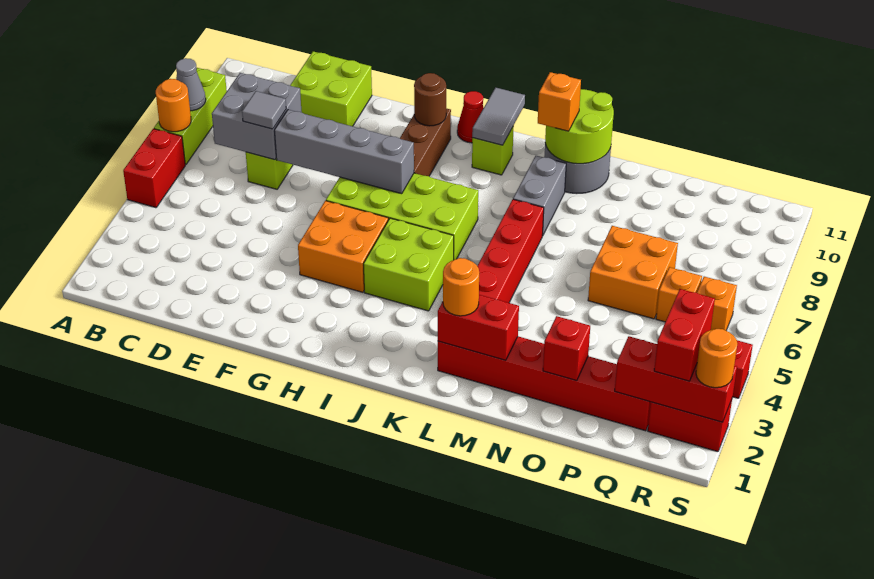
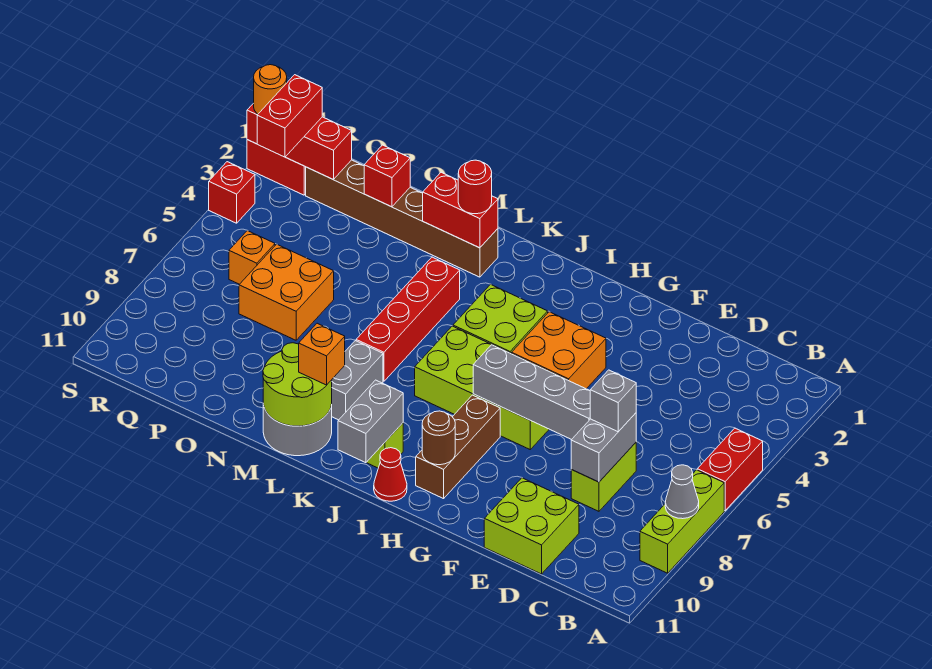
orange round brick A7 level 2 -> none
grey brick C7:D8 level 2 -> grey brick D7:D8 level 2
grey tile D7 level 3 -> grey brick D7 level 3
grey tile J10:J11 level 2 -> grey brick J10:J11 level 2
red brick L2:Q2 level 1 -> brown brick L2:Q2 level 1
orange round brick L2 level 3 -> red round brick L2 level 3
orange brick R6 level 1 -> none

